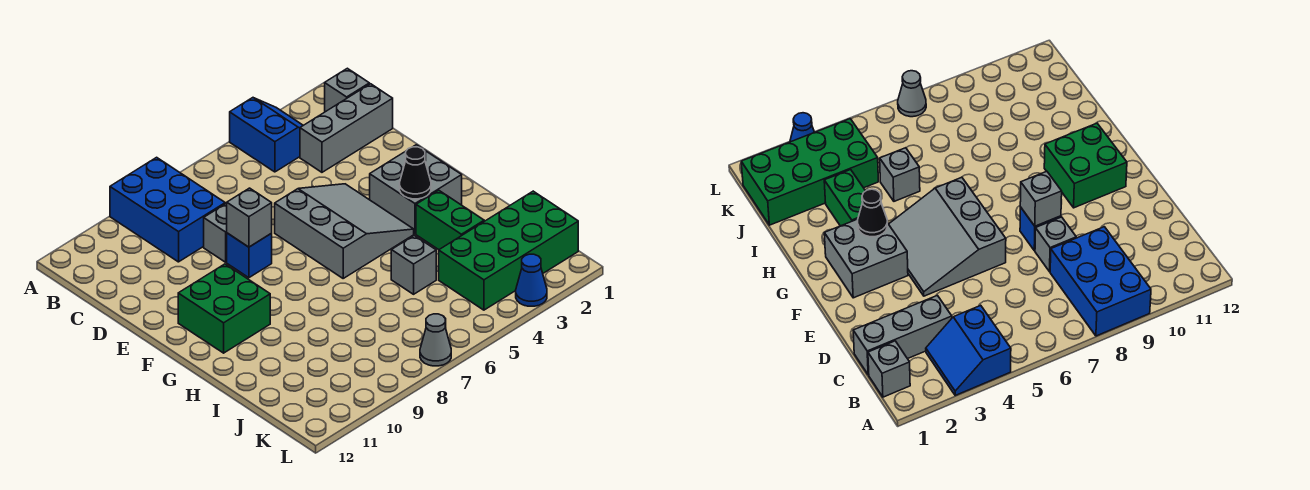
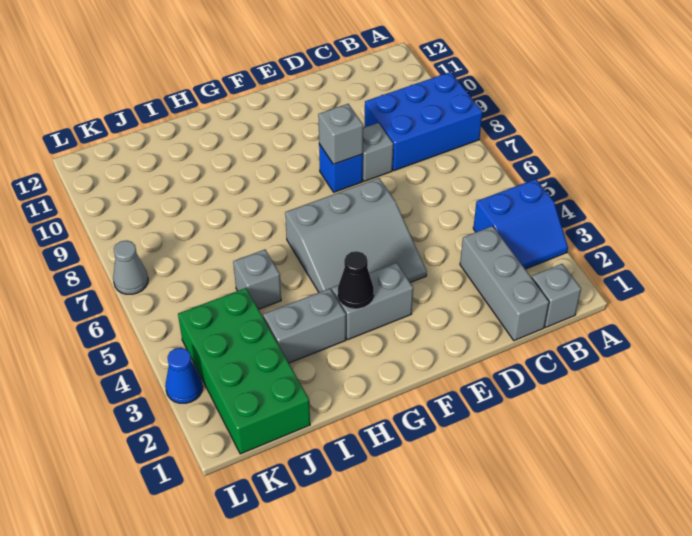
grey brick F2:G3 level 1 -> grey brick F3:G3 level 1
green brick F10:G11 level 1 -> none
green brick H3:I3 level 1 -> grey brick H3:I3 level 1

